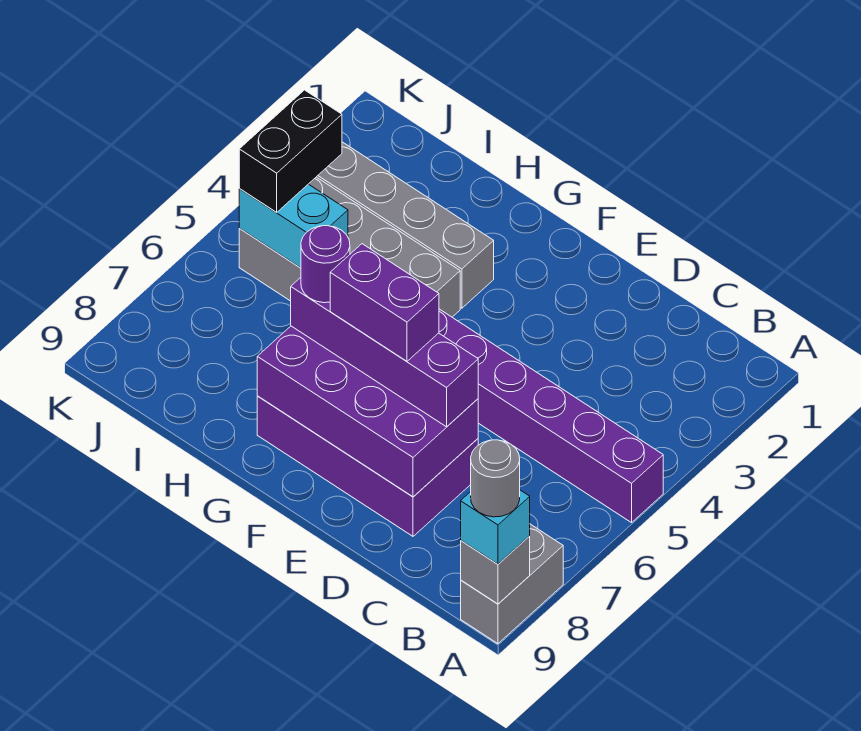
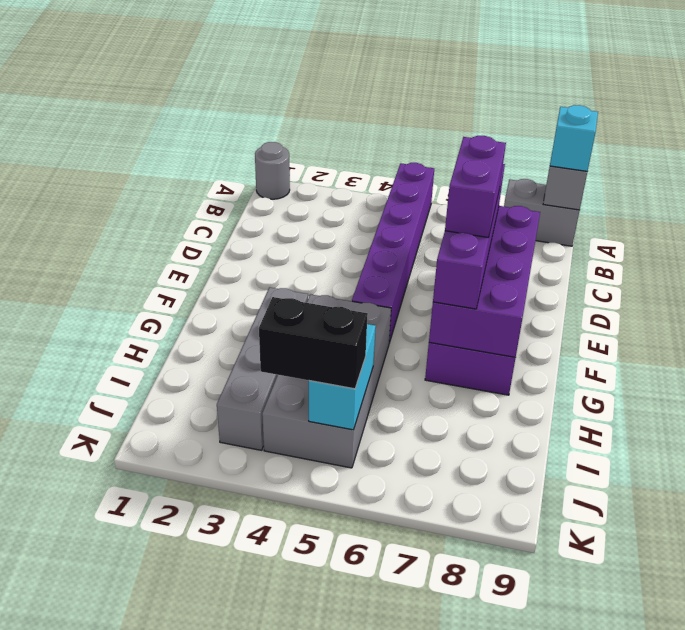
grey round brick A9 level 4 -> grey round brick A1 level 1
purple round brick G7 level 4 -> none

